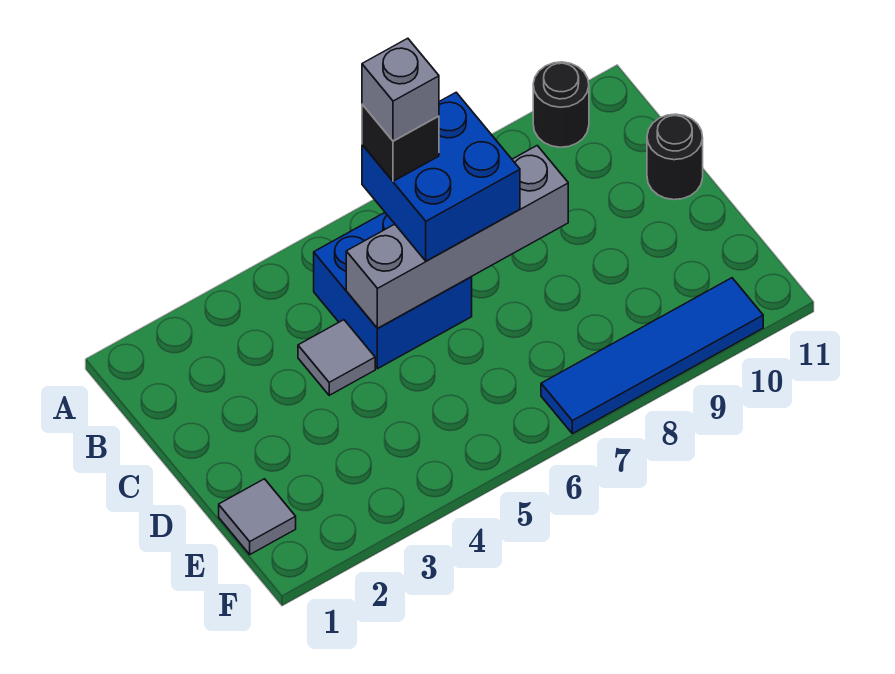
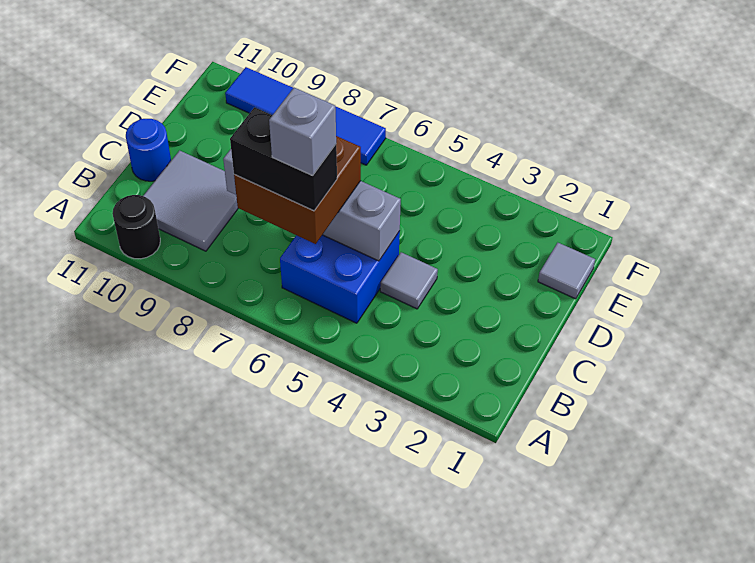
blue brick B6:C7 level 3 -> brown brick B6:C7 level 3
black brick B6 level 4 -> black brick B6:B7 level 4
none -> grey tile B9:C10 level 1
black round brick C11 level 1 -> blue round brick C11 level 1

